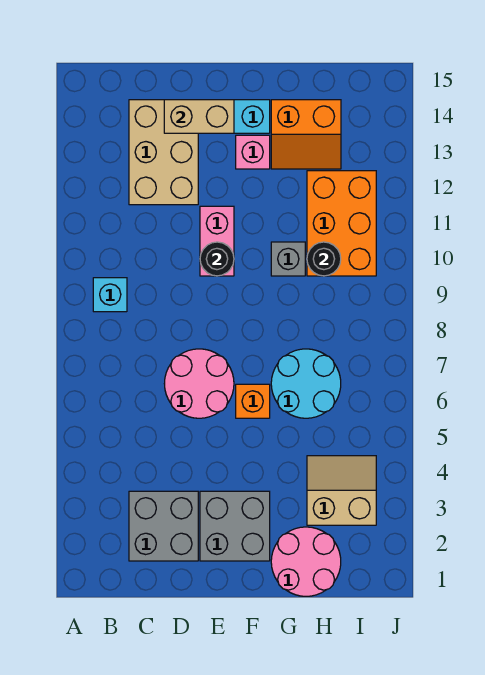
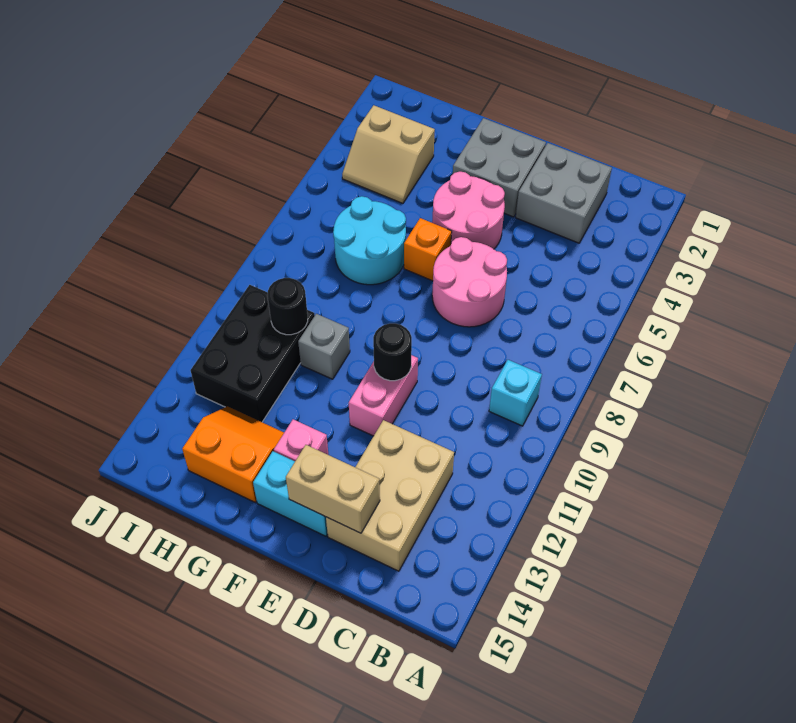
pink round brick G1:H2 level 1 -> pink round brick E4:F5 level 1
orange brick H10:I12 level 1 -> black brick H10:I12 level 1

